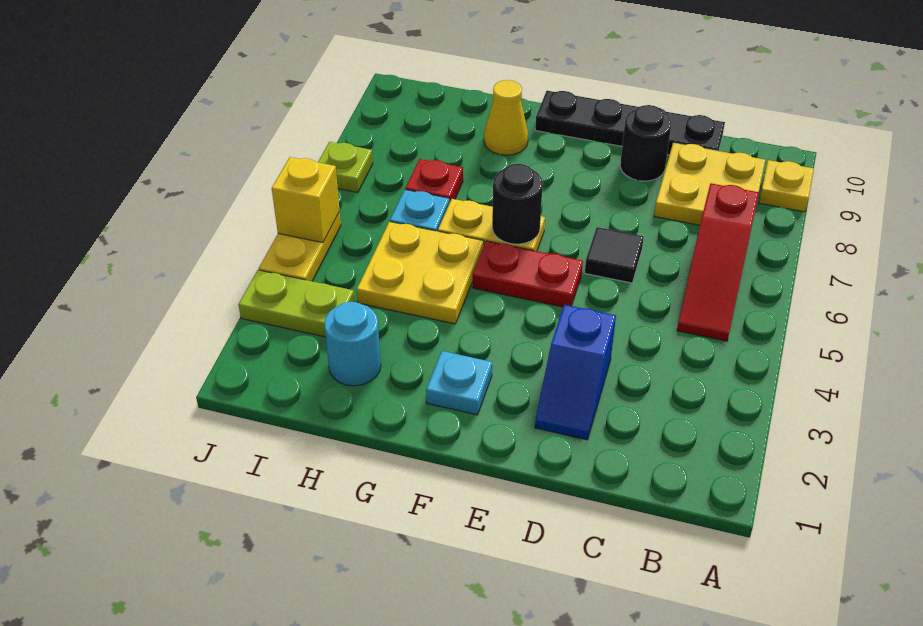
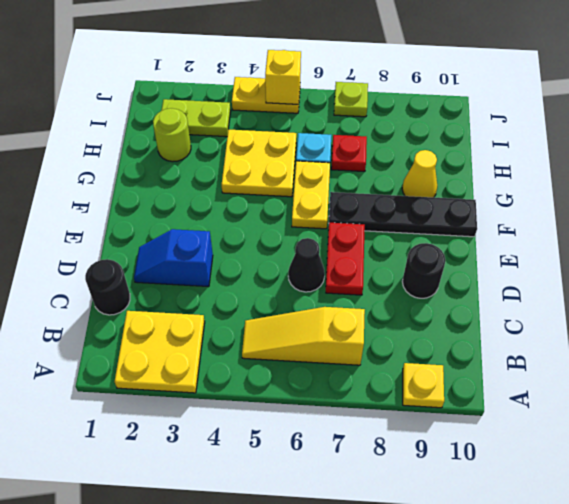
red slope B5:B7 level 1 top 7 -> yellow slope B5:B7 level 1 top 7
yellow plate B8:C9 level 1 -> yellow plate A2:B3 level 1
black plate C10:F10 level 1 -> black plate F7:F10 level 1
black tile D6 level 1 -> black cone D6 level 1
red plate E5:F5 level 1 -> red plate D7:E7 level 1
cyan plate F2 level 1 -> none
black round brick F6 level 2 -> black round brick C1 level 1
cyan round brick H2 level 1 -> lime round brick H2 level 1
lime plate I3:J3 level 1 -> lime plate I2:I3 level 1

